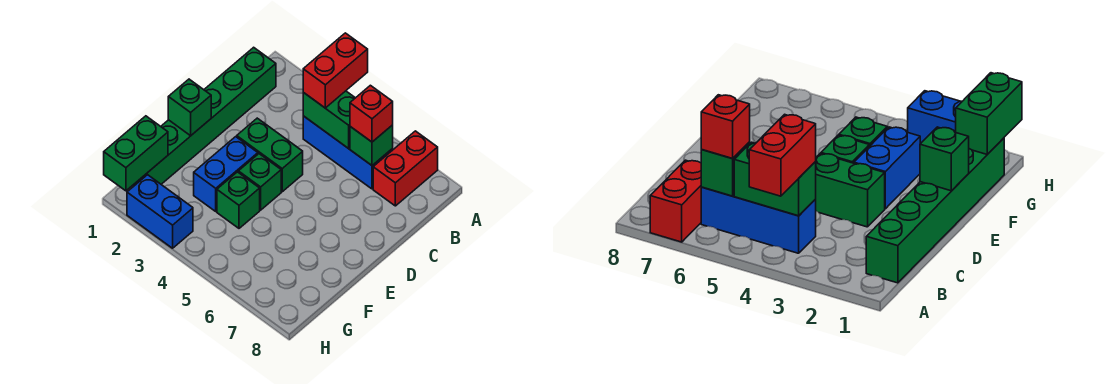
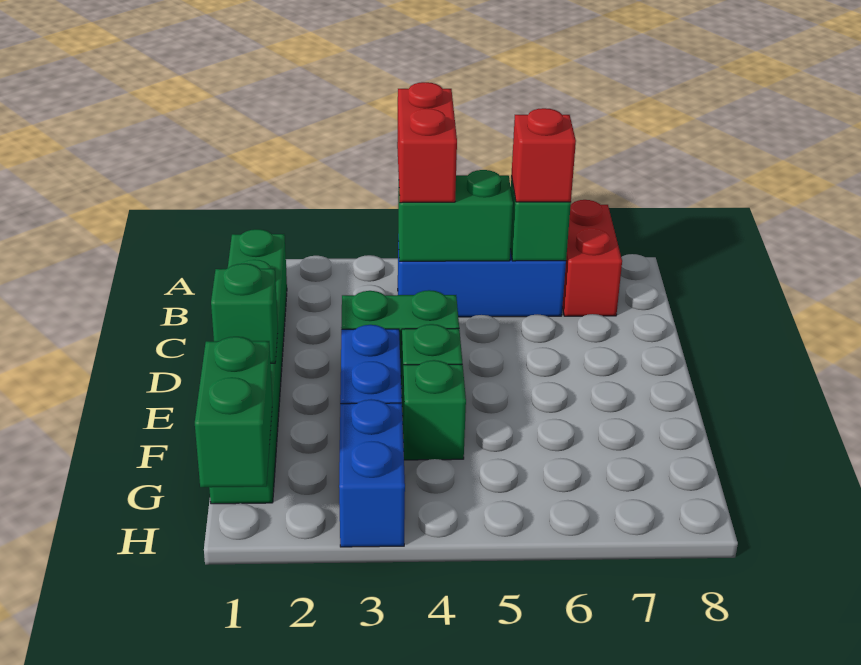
blue brick H2:H3 level 1 -> blue brick G3:H3 level 1

